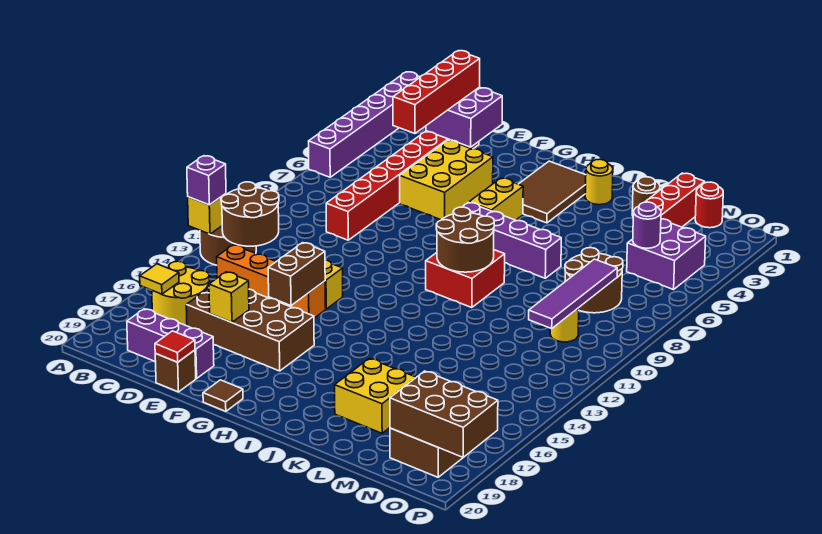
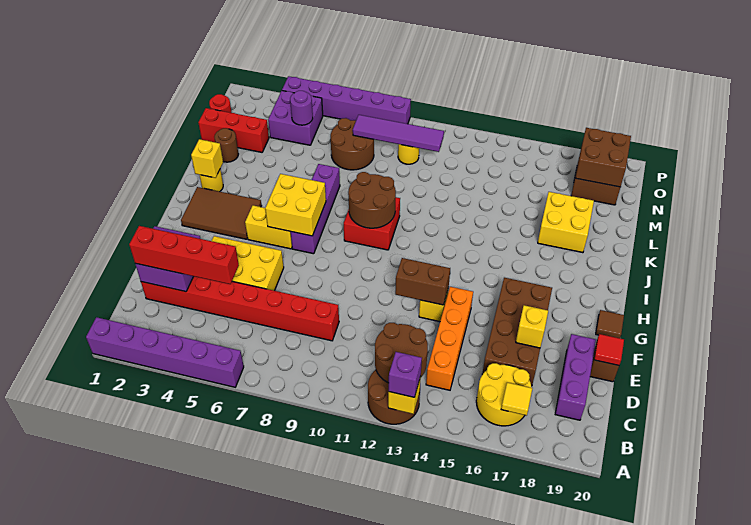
brown brick F14:F15 level 2 -> brown brick F12:F13 level 2
none -> yellow brick H6:I7 level 2
none -> yellow brick J2 level 2
brown brick N18:P19 level 2 -> brown brick N18:O19 level 2
none -> purple brick P4:P9 level 1

